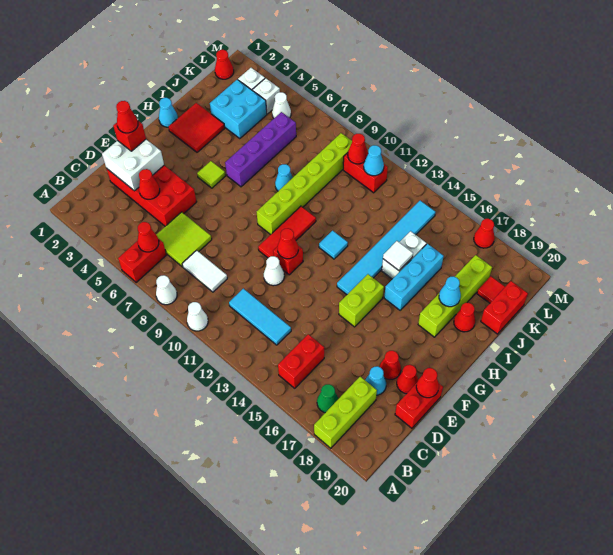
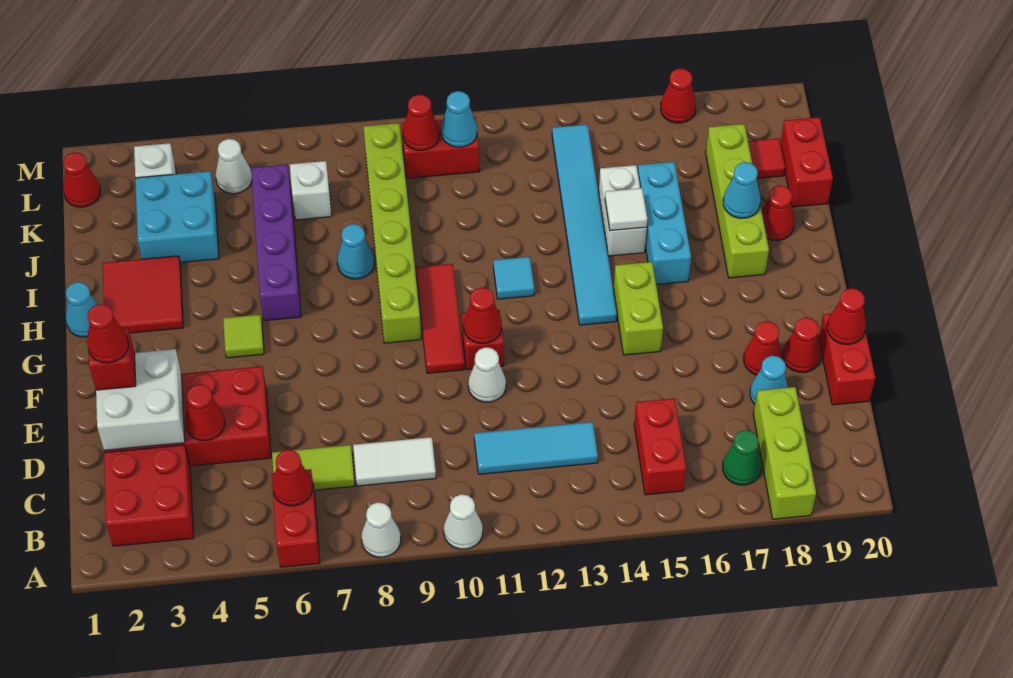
none -> red brick B2:C3 level 1
lime tile C6:D7 level 1 -> lime tile C6:C7 level 1
white brick L4 level 1 -> white brick K7 level 1

